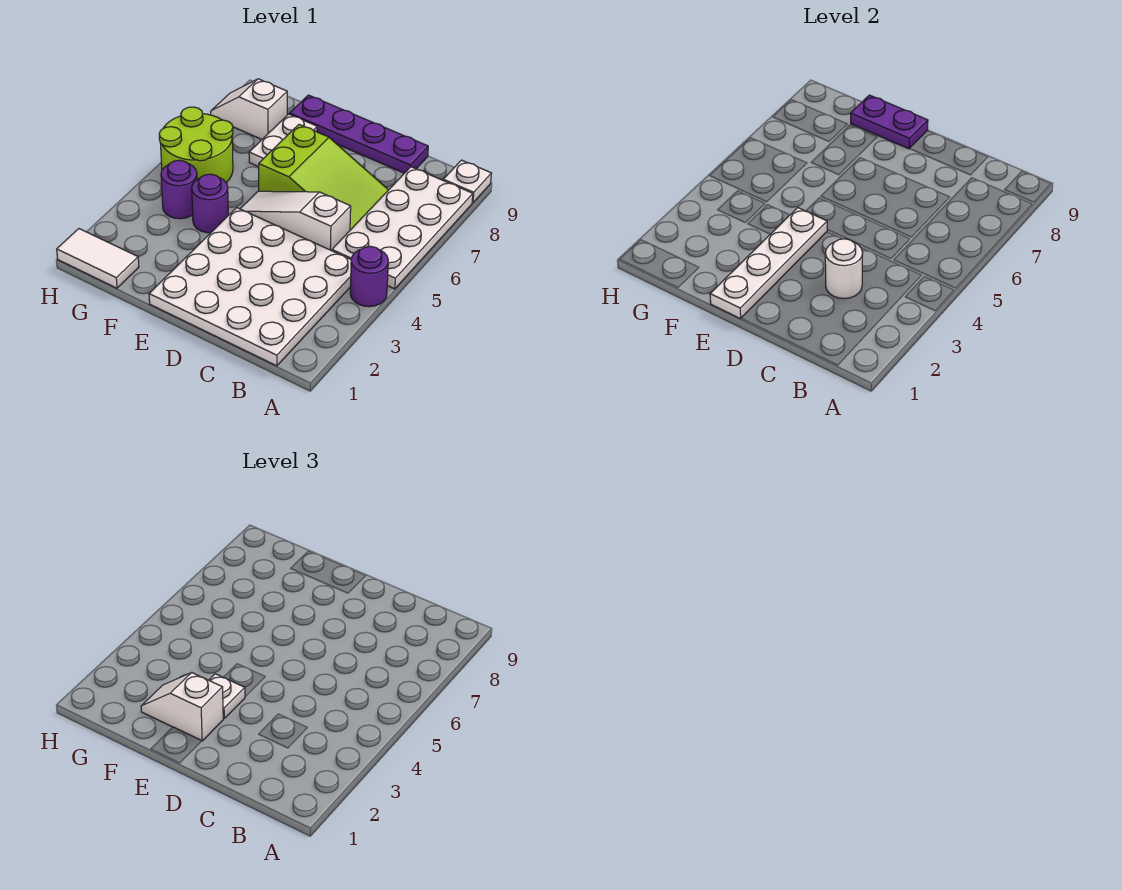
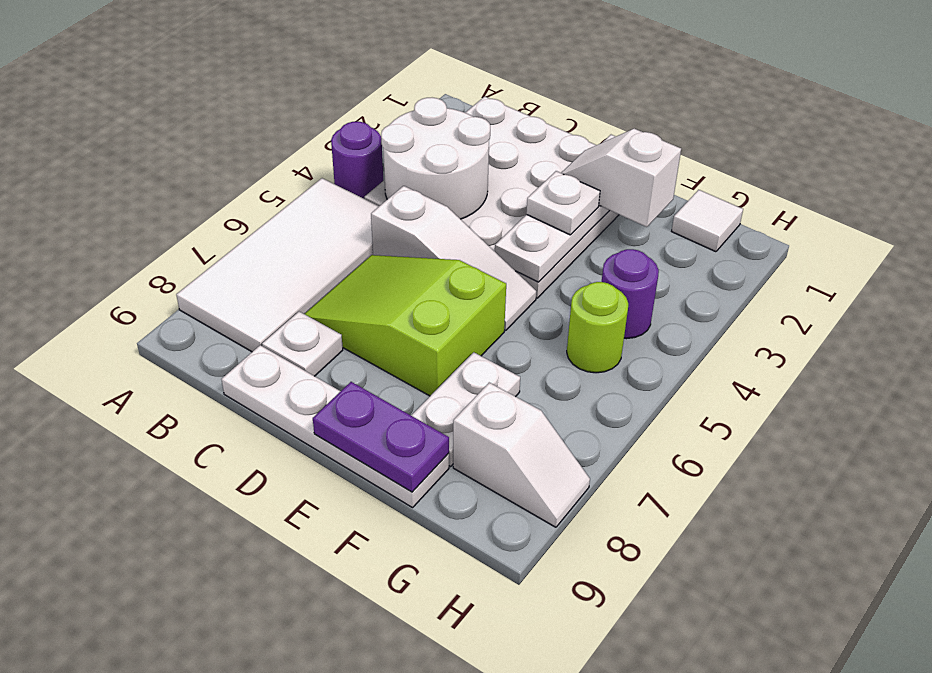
white plate A5:B8 level 1 -> white tile A5:B8 level 1
white plate A9 level 1 -> white plate C8 level 1
white round brick C3 level 2 -> white round brick B3:C4 level 2
purple plate C9:F9 level 1 -> white plate C9:F9 level 1
white slope E2:F2 level 3 top E -> white slope E2:F2 level 3 top F
purple round brick F4 level 1 -> none
white tile G1:H1 level 1 -> white tile G1 level 1
lime round brick G5:H6 level 1 -> lime round brick G5 level 1

